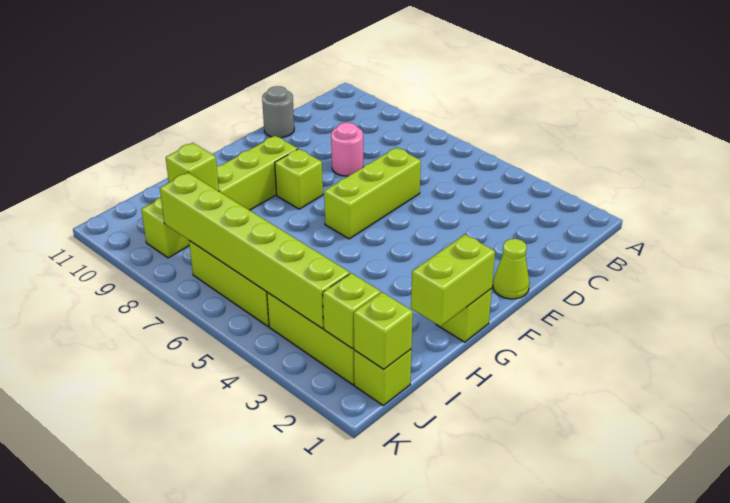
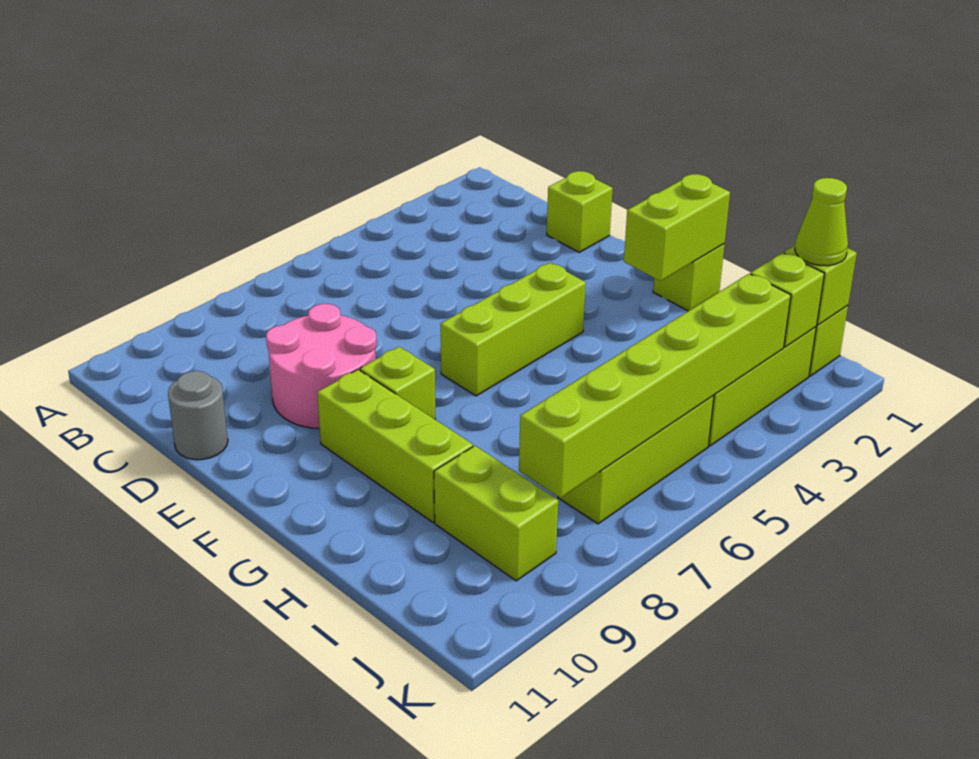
lime brick D6:F6 level 1 -> lime brick F4:F6 level 1
pink round brick D8 level 1 -> pink round brick D8:E9 level 1
lime cone E1 level 1 -> lime cone J1 level 3
lime brick G1:H1 level 2 -> lime brick G1:G2 level 2
lime brick I9 level 2 -> lime brick D1 level 1

